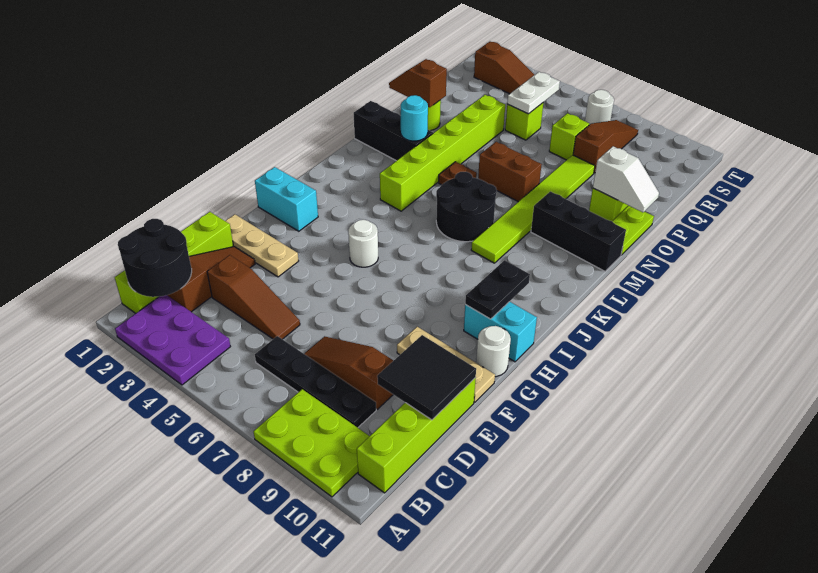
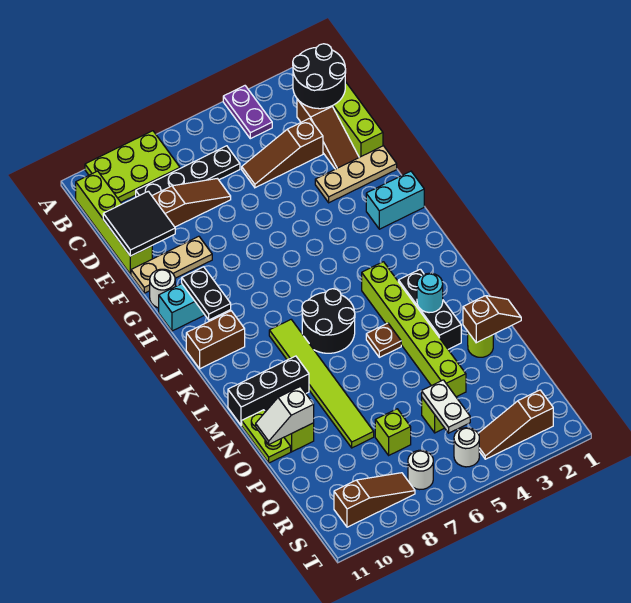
purple plate A2:B4 level 1 -> purple plate A4:B4 level 1
white round brick H5 level 1 -> white round brick S5 level 1
black brick M1:M3 level 1 -> black brick L3:N3 level 1
brown brick N6:N7 level 1 -> brown brick J10:J11 level 1
brown slope Q8:S8 level 1 top Q -> brown slope S8:S10 level 1 top 10

